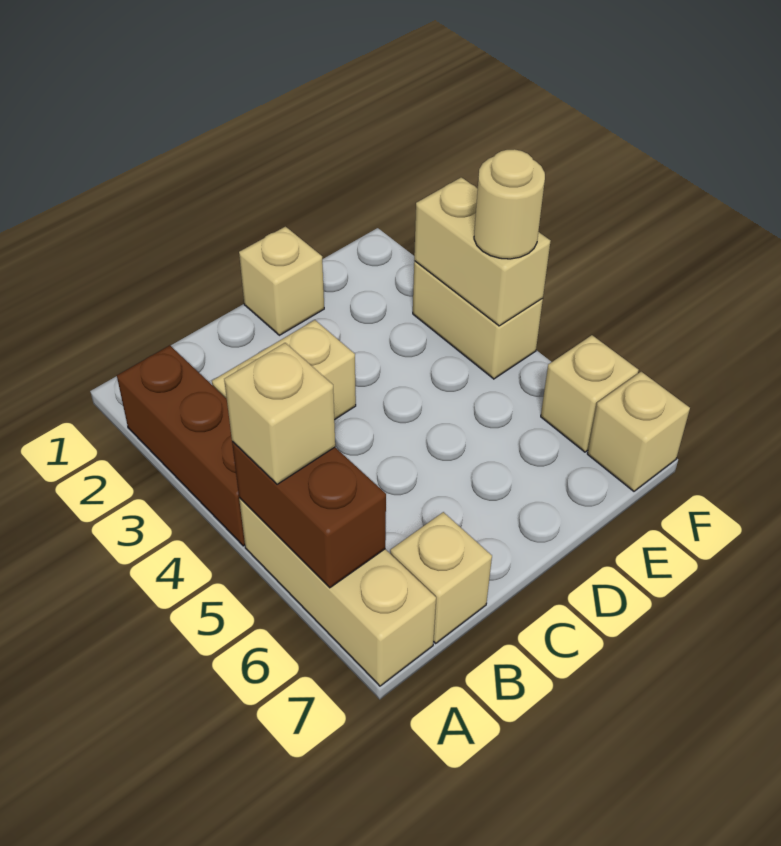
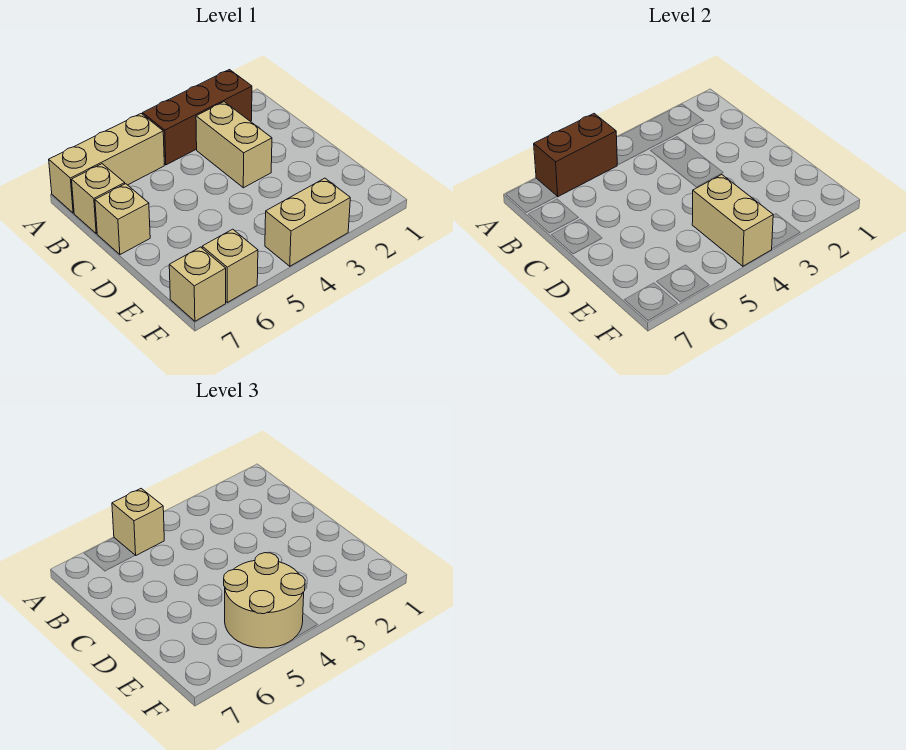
tan brick D1 level 1 -> tan brick C7 level 1
tan brick F3:F4 level 2 -> tan brick E4:F4 level 2
tan round brick F4 level 3 -> tan round brick E4:F5 level 3

